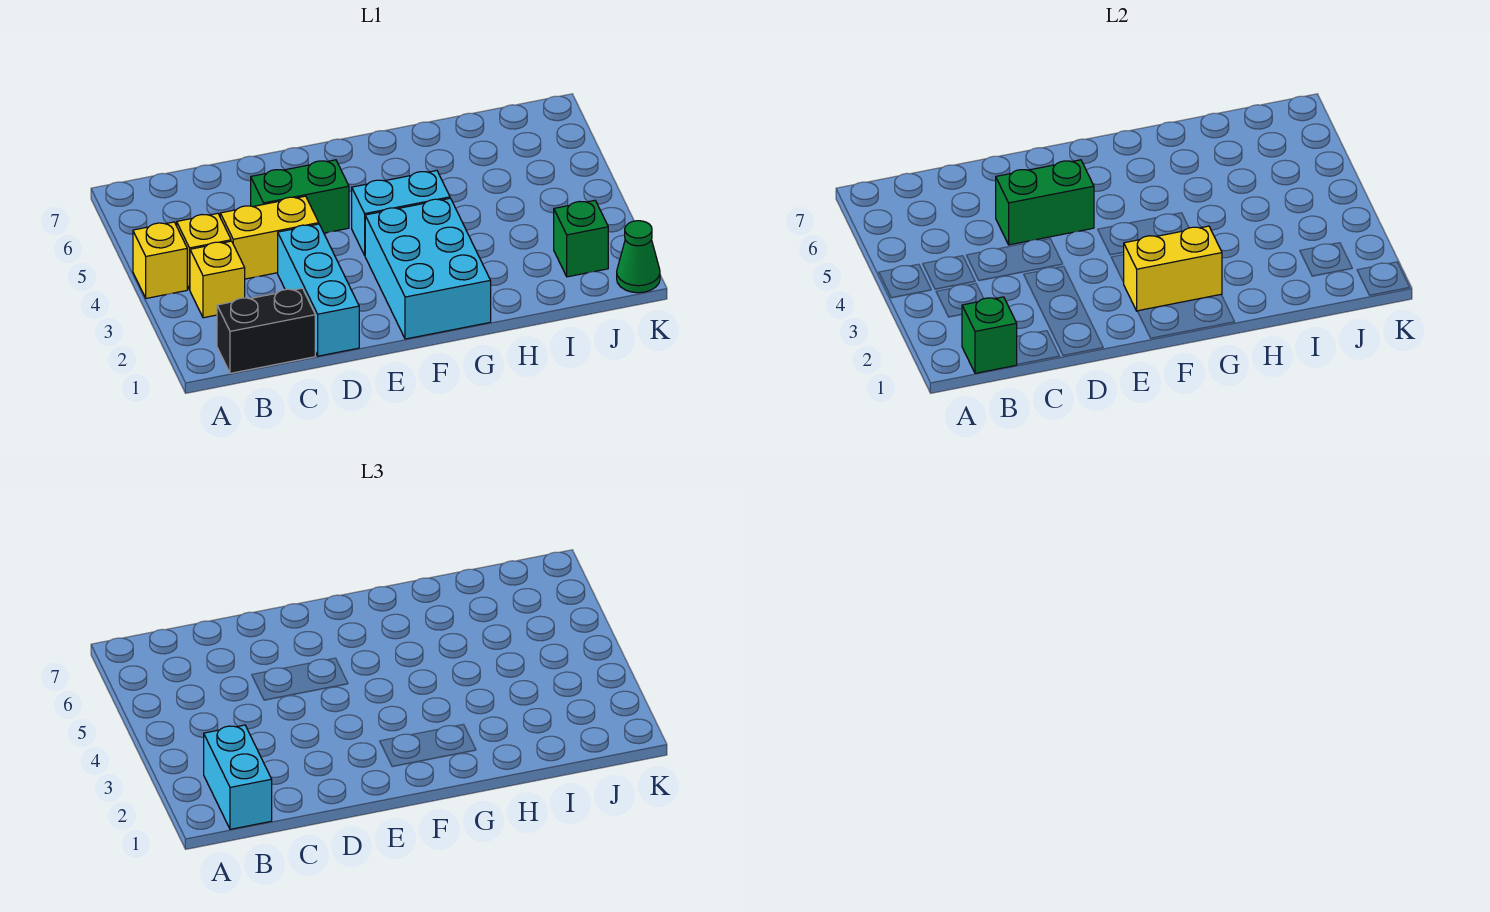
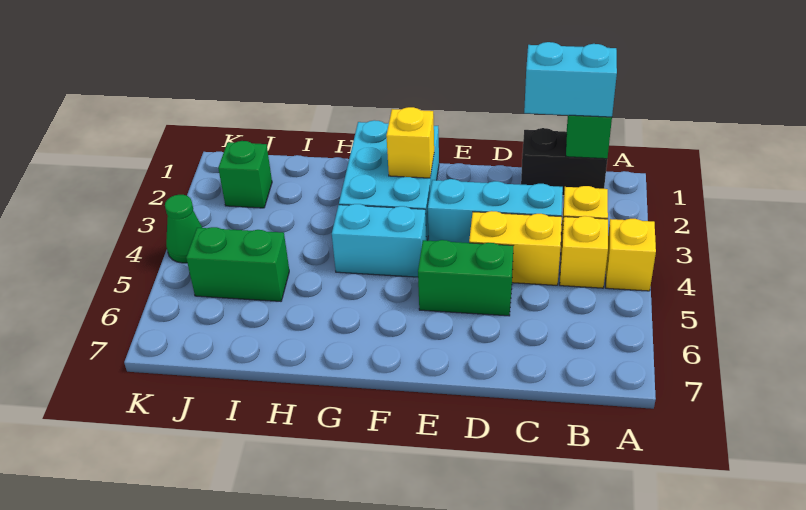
cyan brick B1:B2 level 3 -> cyan brick B1:C1 level 3
cyan brick D1:D3 level 1 -> cyan brick C3:E3 level 1
green brick D5:E5 level 2 -> green brick I5:J5 level 1
yellow brick F2:G2 level 2 -> yellow brick F2 level 2
green cone K1 level 1 -> green cone K4 level 1

